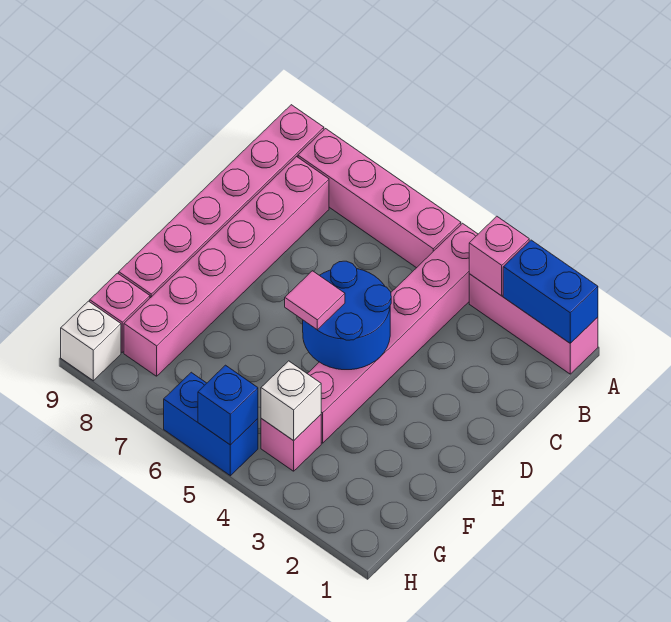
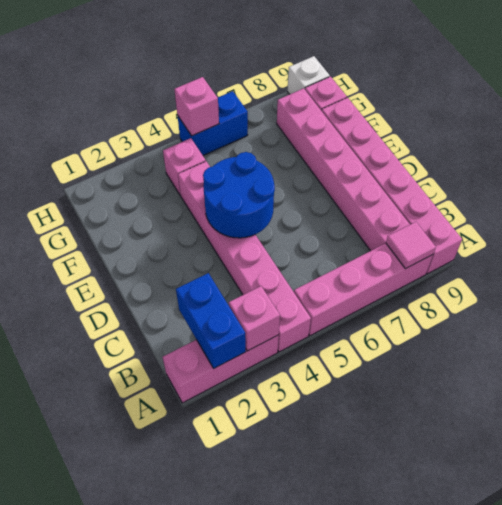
blue brick A1:A2 level 2 -> blue brick A2:B2 level 2
pink tile E5 level 3 -> pink tile A8 level 2
white brick G4 level 2 -> none
blue brick H5 level 2 -> pink brick H5 level 2

